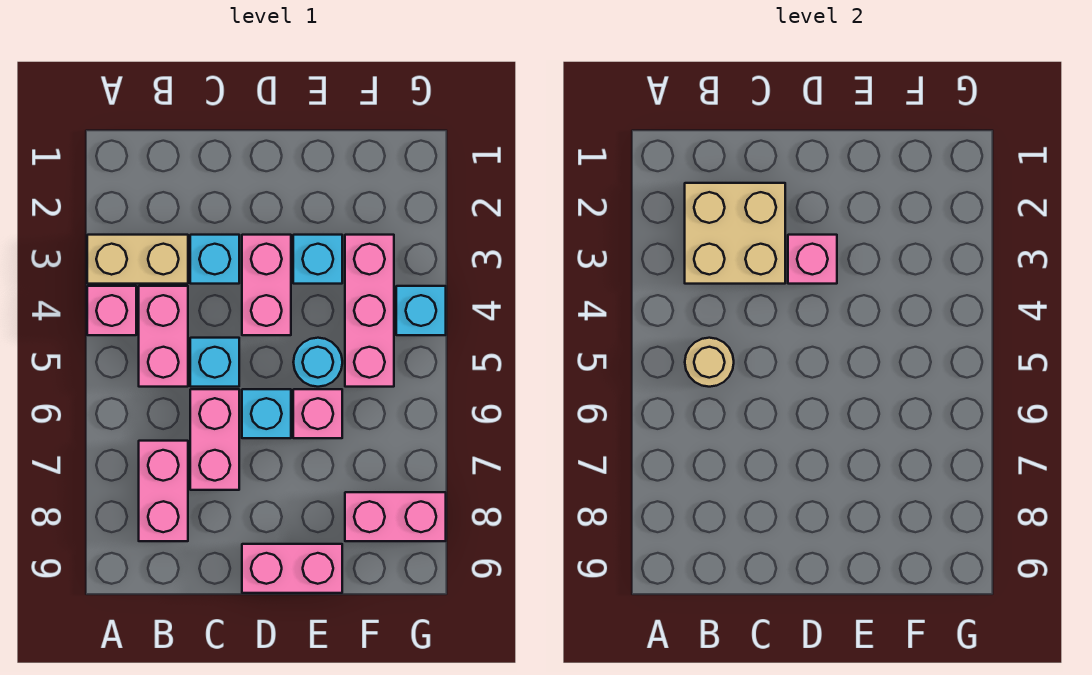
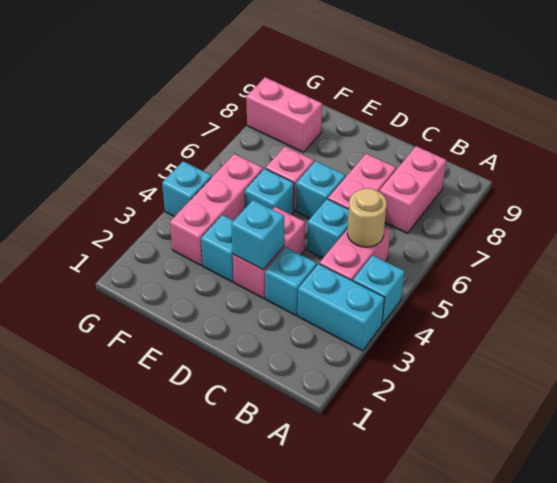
tan brick A3:B3 level 1 -> cyan brick A3:B3 level 1
pink brick A4 level 1 -> cyan brick A4 level 1
tan brick B2:C3 level 2 -> none
pink brick D3 level 2 -> cyan brick D3 level 2
pink brick D9:E9 level 1 -> none
cyan round brick E5 level 1 -> cyan brick E5 level 1

